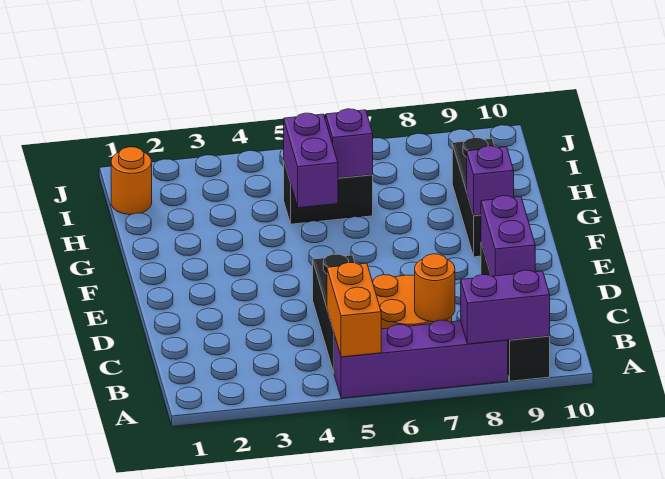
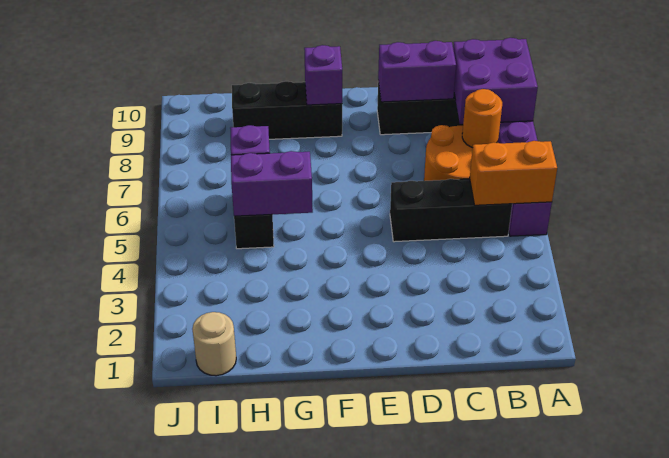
purple brick A8:A9 level 2 -> purple brick A8:B9 level 2
orange round brick I1 level 1 -> tan round brick I1 level 1

